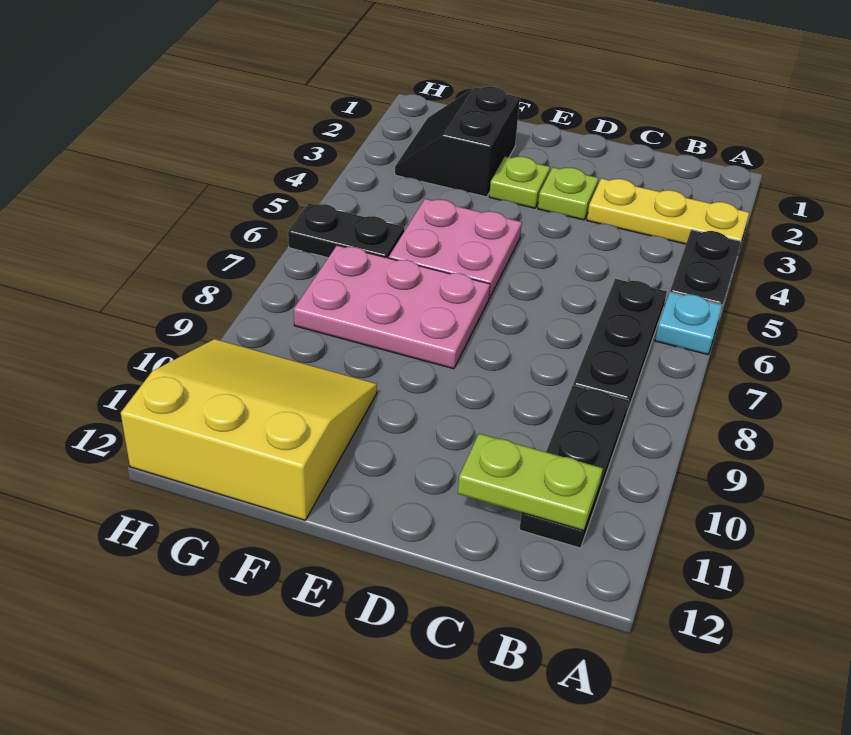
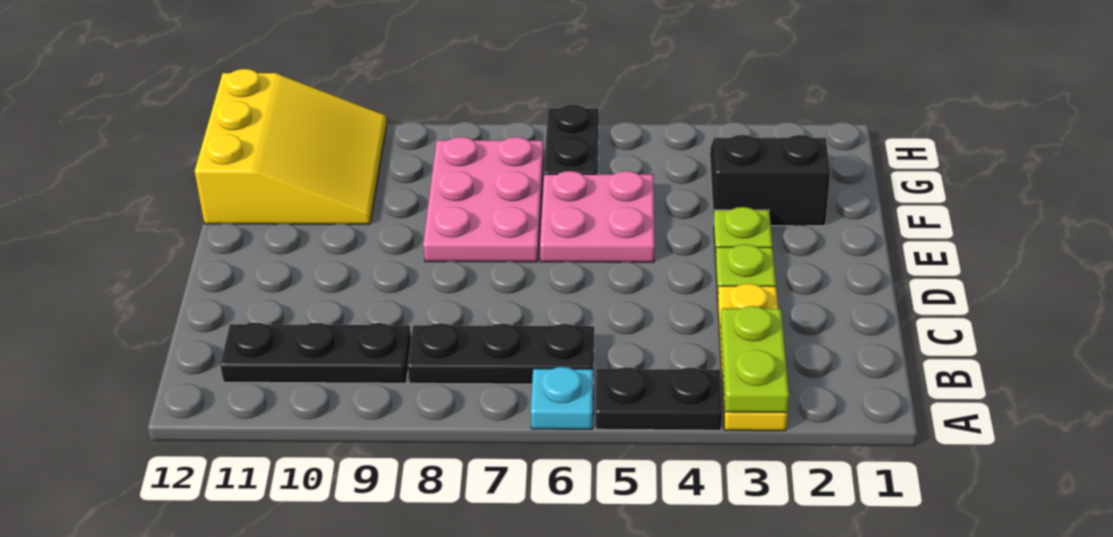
lime plate B11:C11 level 2 -> lime plate A3:B3 level 2

